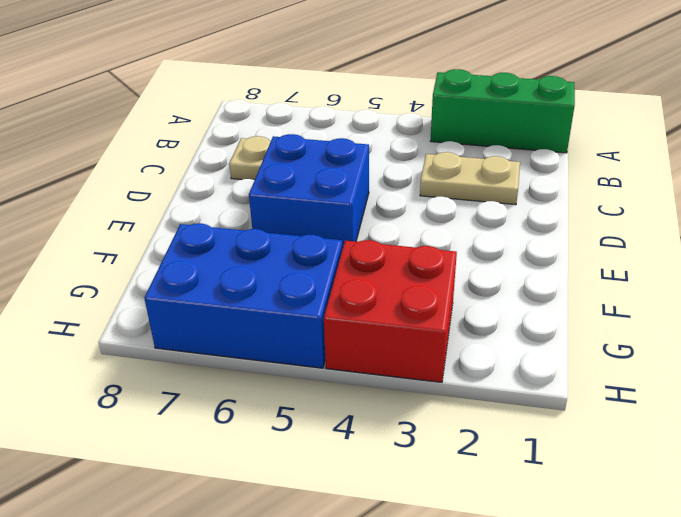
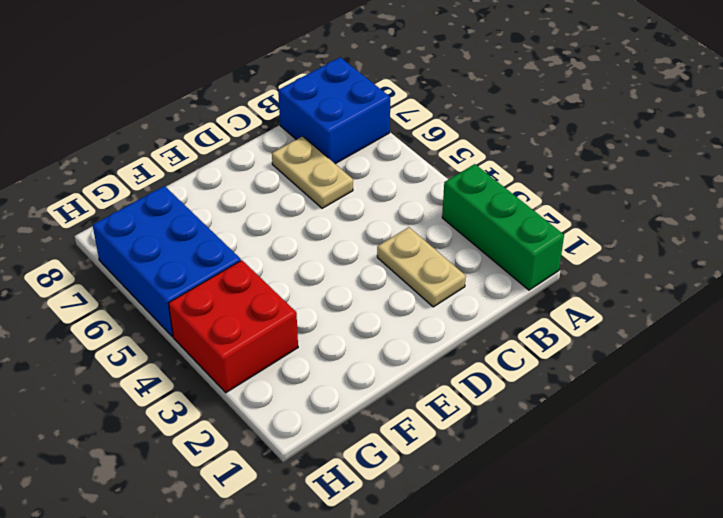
blue brick D5:E6 level 1 -> blue brick A7:B8 level 1

